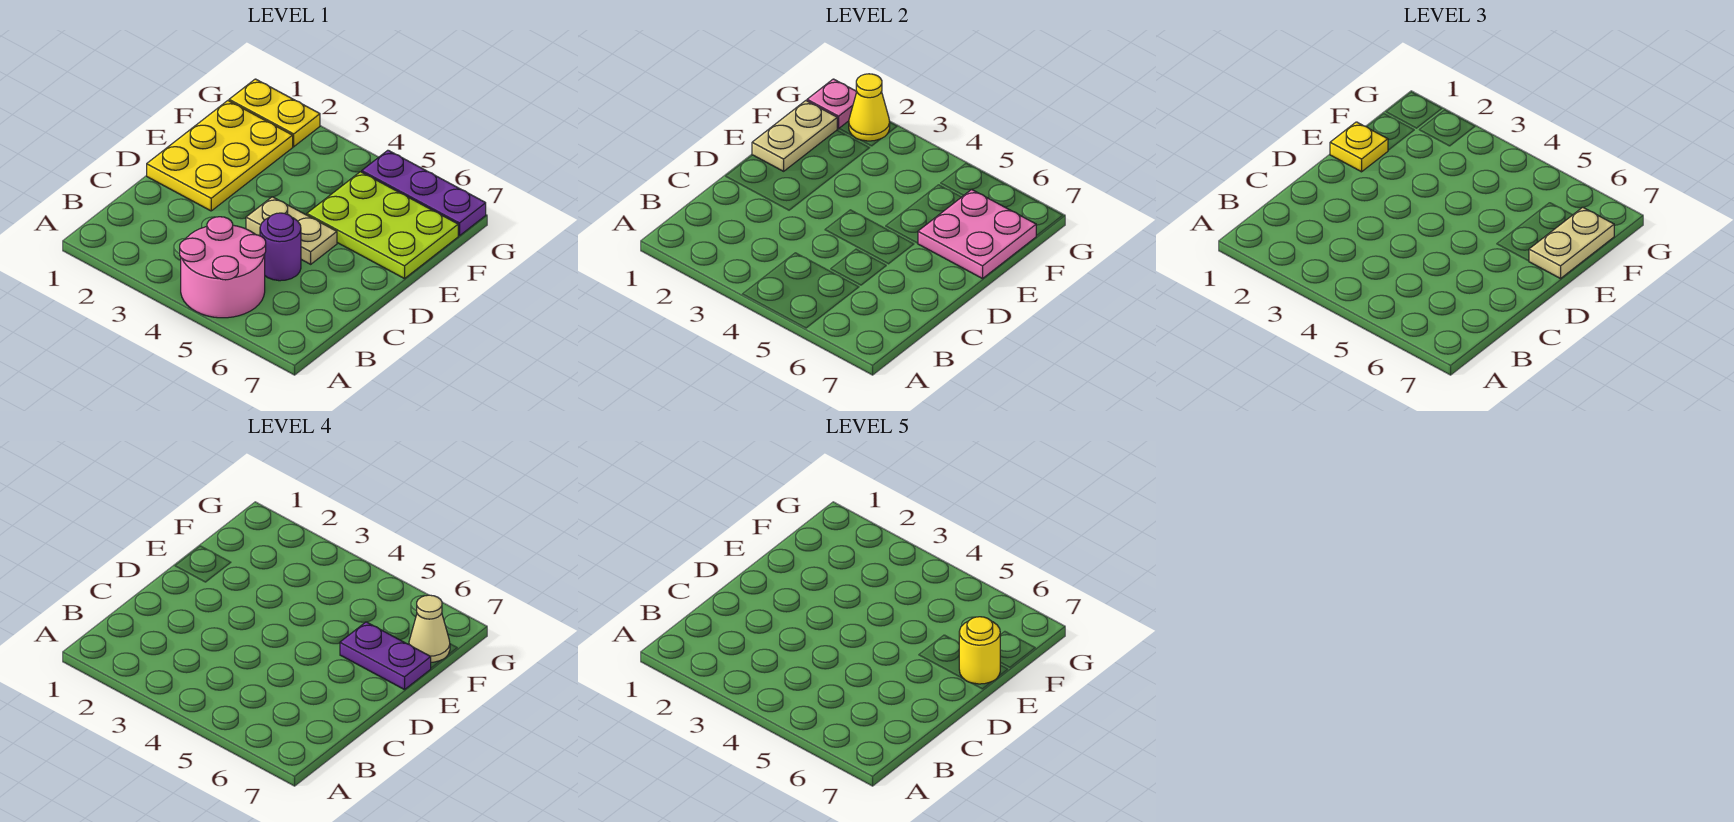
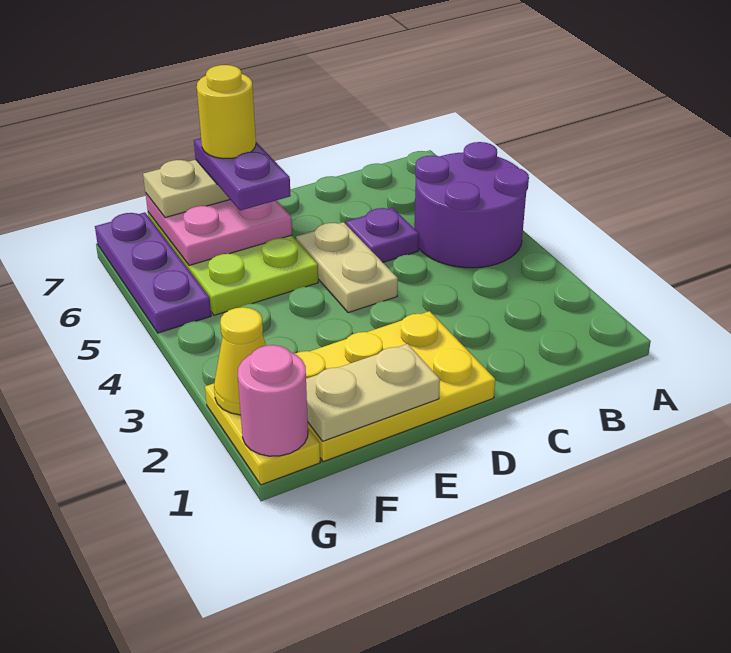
pink round brick A4:B5 level 1 -> purple round brick A4:B5 level 1
purple round brick C5 level 1 -> purple plate C5 level 1
yellow plate E1 level 3 -> none
tan cone F7 level 4 -> none
pink plate G1 level 2 -> pink round brick G1 level 2

